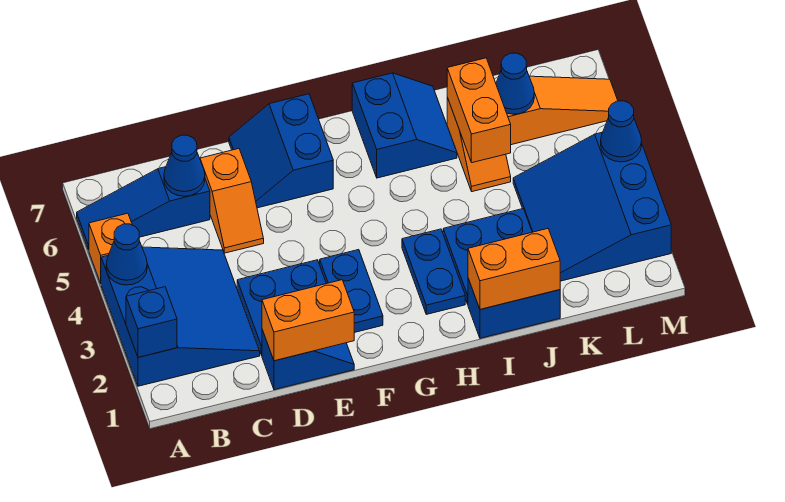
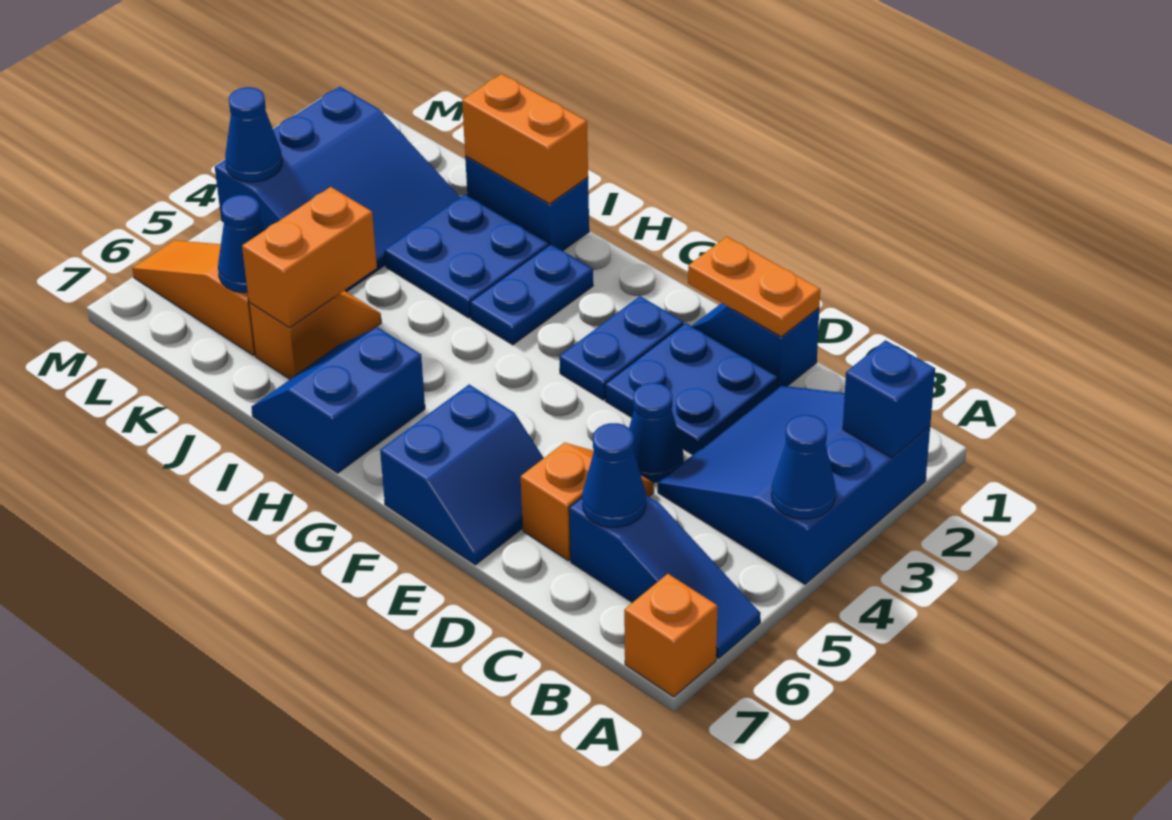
orange brick A5 level 1 -> orange brick A7 level 1
orange brick D1:E1 level 2 -> orange plate D1:E1 level 2
none -> blue cone D4 level 1

